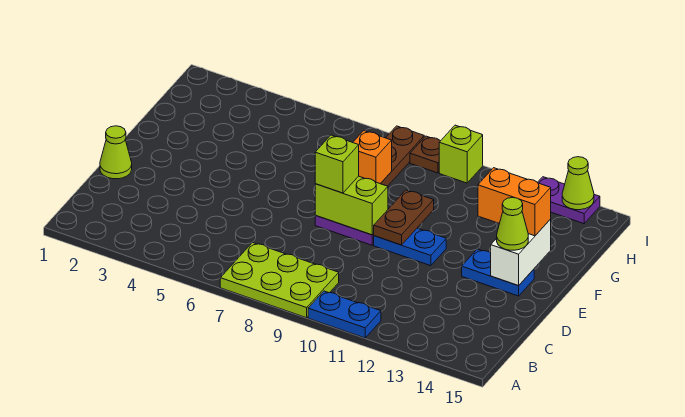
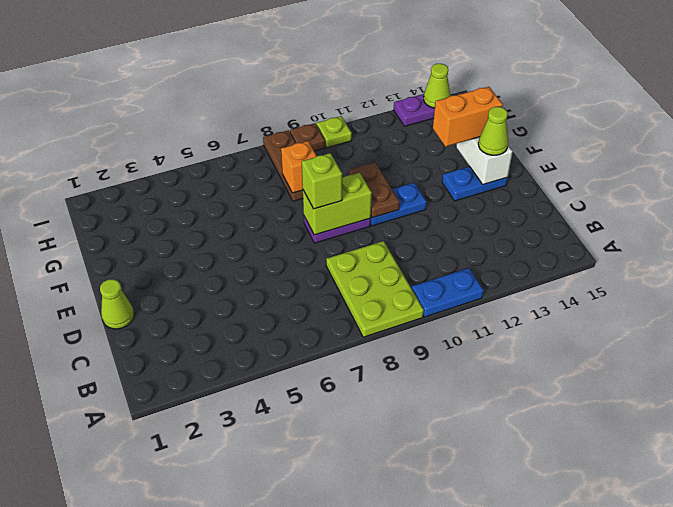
lime plate A7:B9 level 1 -> lime plate A8:C9 level 1
lime brick I10 level 1 -> lime plate I10 level 1

